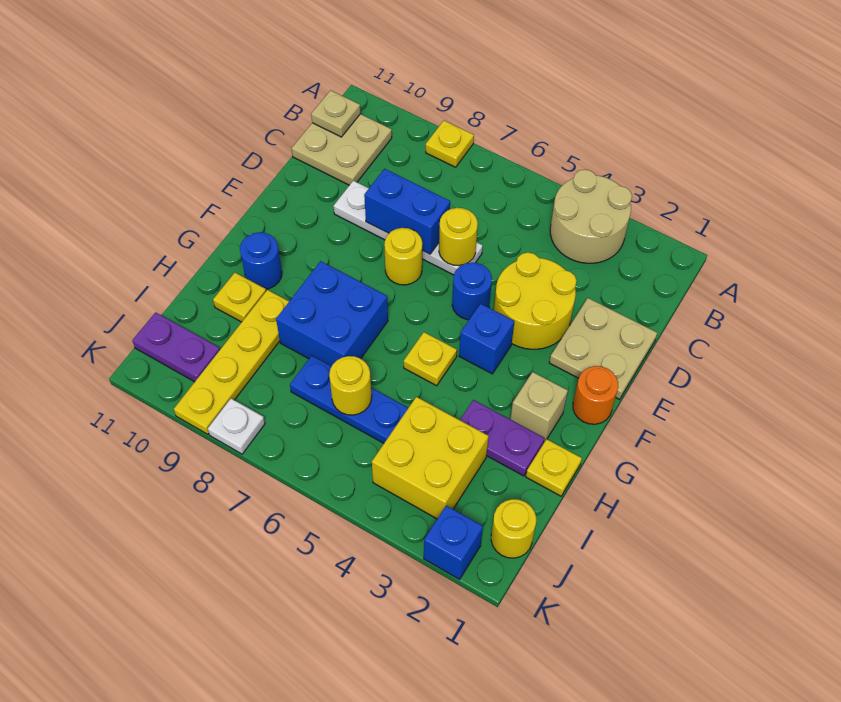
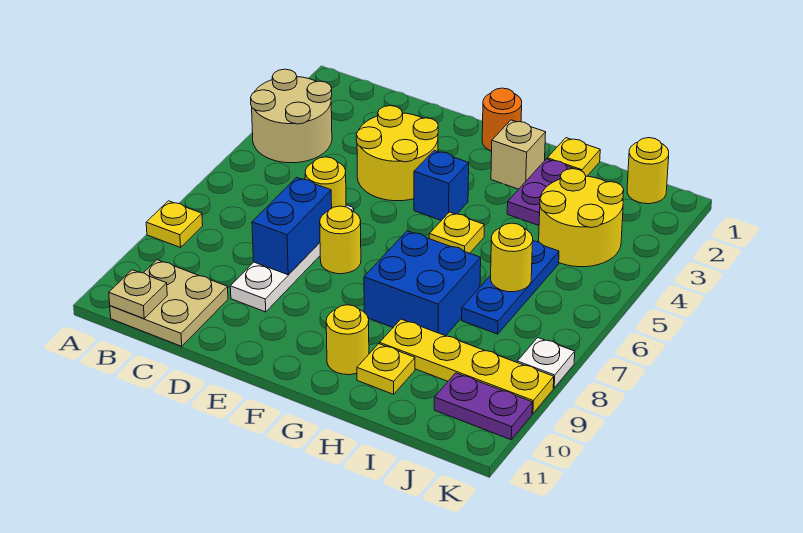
tan plate D1:E2 level 1 -> none
blue round brick E5 level 1 -> none
blue round brick G10 level 1 -> yellow round brick G10 level 1
yellow brick I3:J4 level 1 -> yellow round brick I3:J4 level 1
purple plate J10:J11 level 1 -> purple plate J10:K10 level 1
blue brick K2 level 1 -> none

